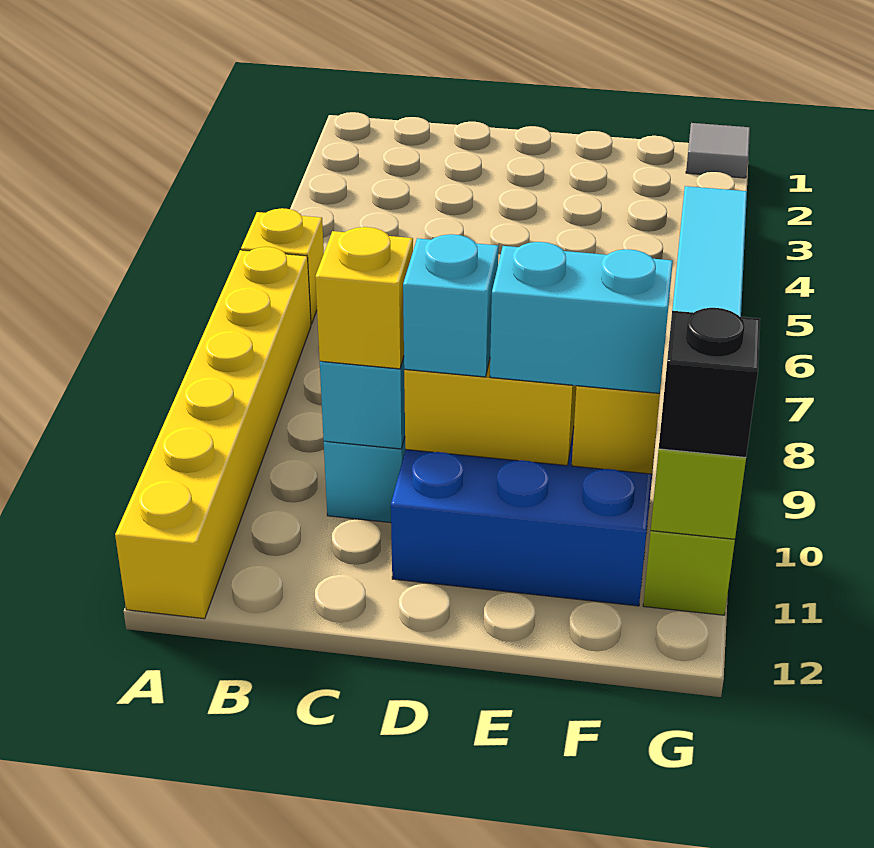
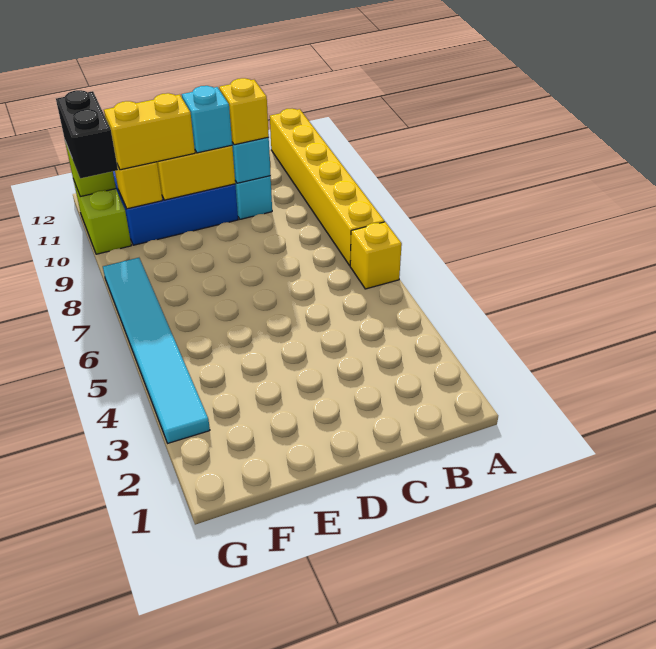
cyan brick E10:F10 level 3 -> yellow brick E10:F10 level 3
grey tile G1 level 1 -> none
black brick G11 level 3 -> black brick G10:G11 level 3

